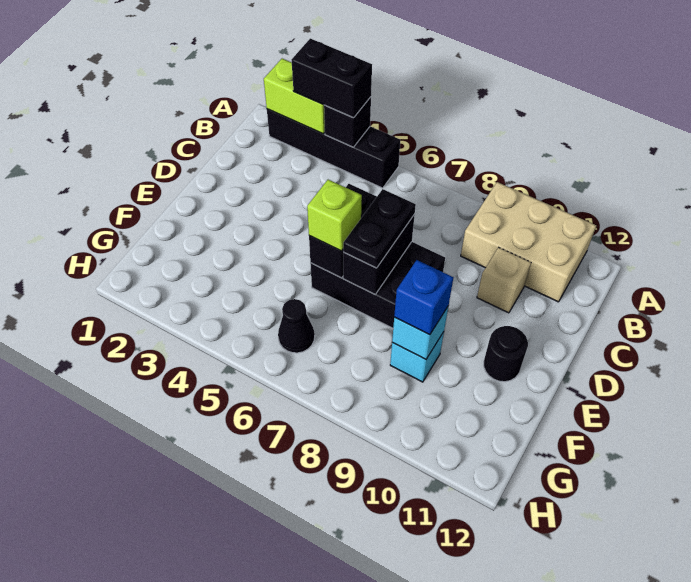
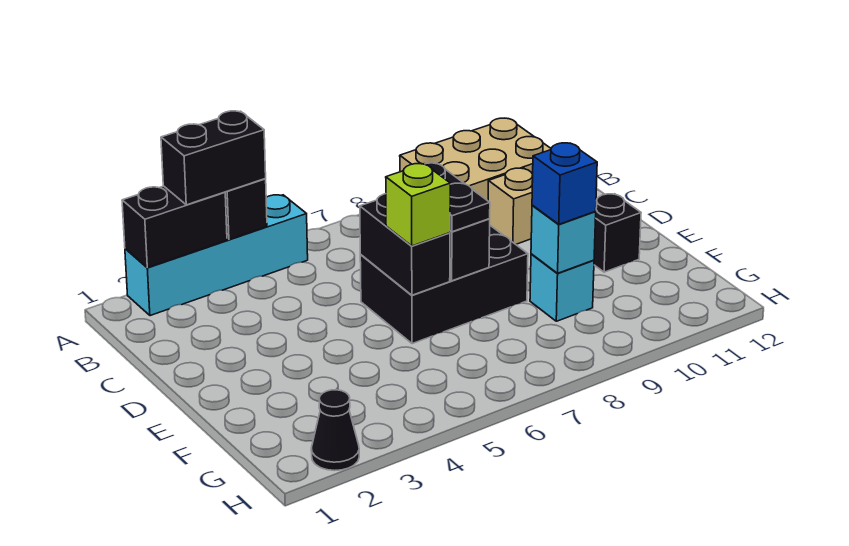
black brick A2:A5 level 1 -> cyan brick A2:A5 level 1
lime brick A2:A3 level 2 -> black brick A2:A3 level 2
black round brick E11 level 1 -> black brick E11 level 1
black cone G6 level 1 -> black cone H2 level 1

